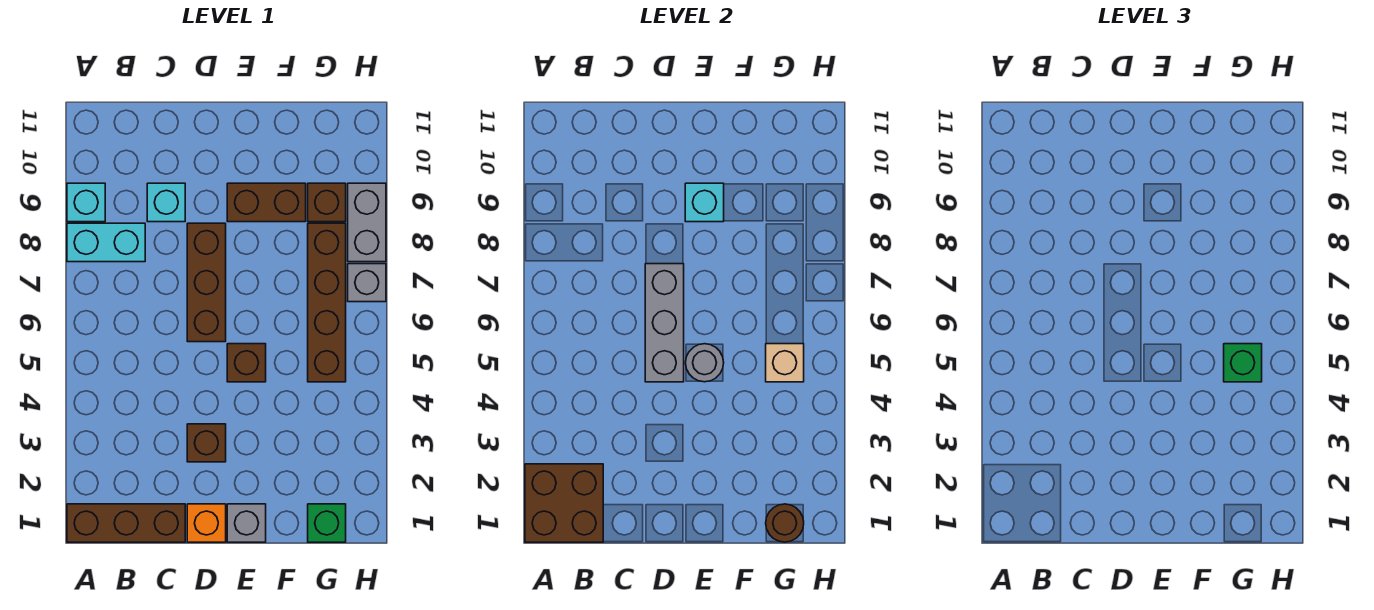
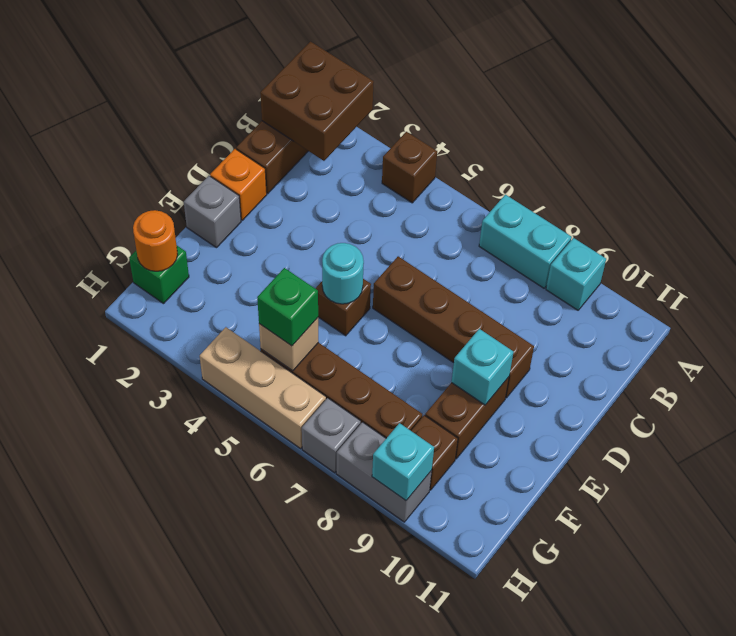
cyan brick A8:B8 level 1 -> cyan brick A7:A8 level 1
cyan brick C9 level 1 -> cyan brick H9 level 2
brown brick D3 level 1 -> brown brick A4 level 1
grey brick D5:D7 level 2 -> none
brown brick D6:D8 level 1 -> brown brick D6:D9 level 1
grey round brick E5 level 2 -> cyan round brick E5 level 2
brown round brick G1 level 2 -> orange round brick G1 level 2
none -> tan brick H4:H6 level 1

